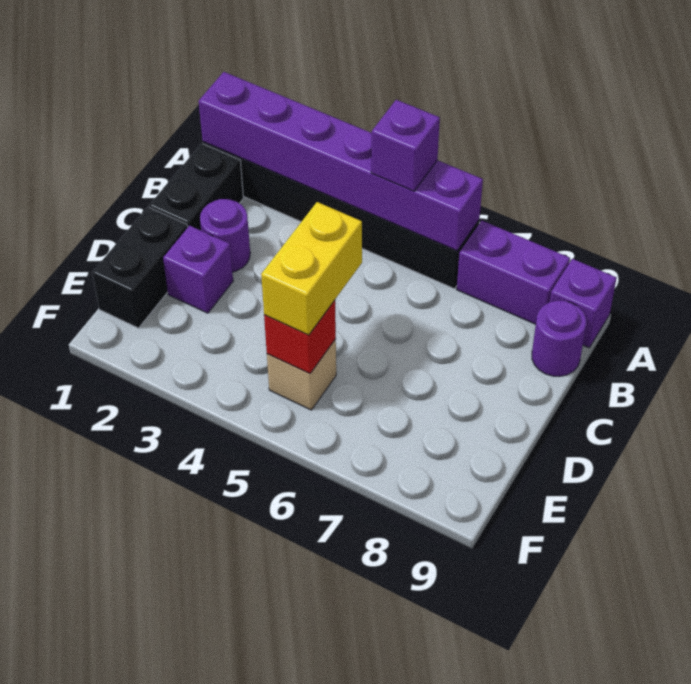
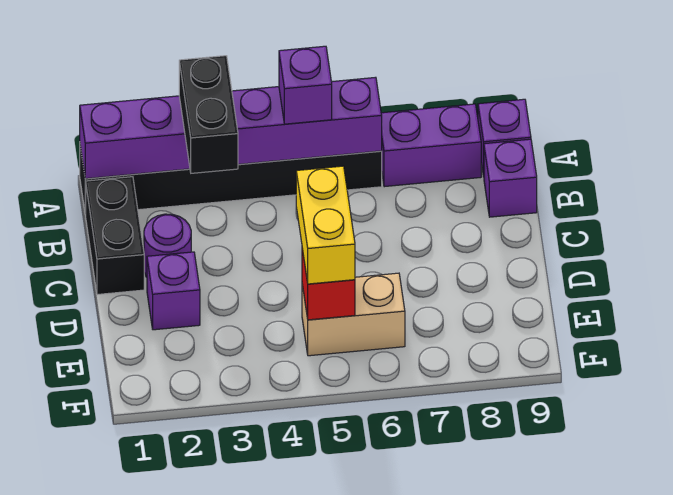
purple round brick B9 level 1 -> purple brick B9 level 1
black brick D1:E1 level 1 -> black brick A3:B3 level 3
tan brick E5 level 1 -> tan brick E5:E6 level 1

